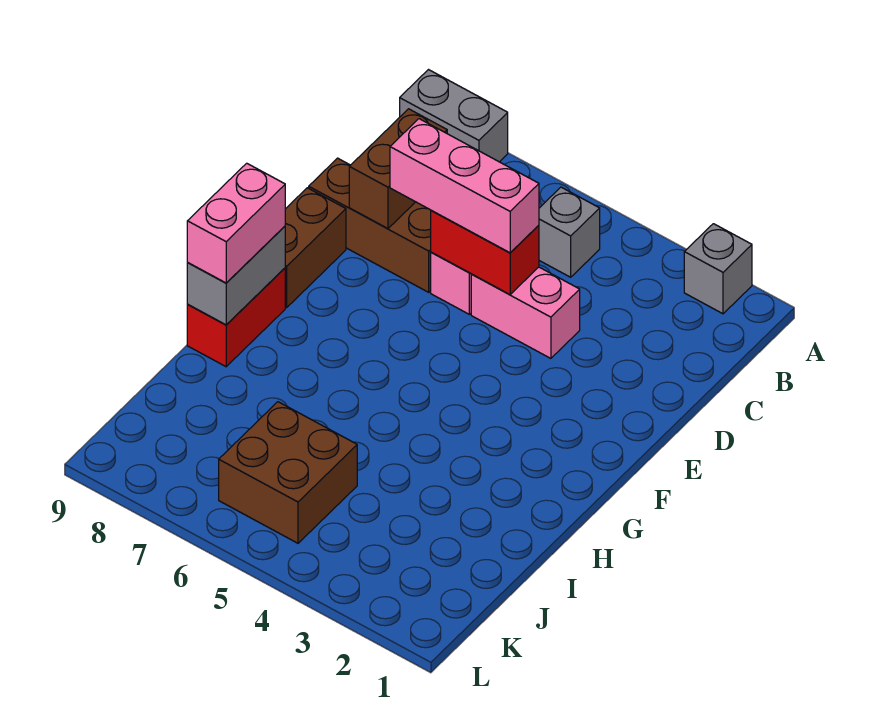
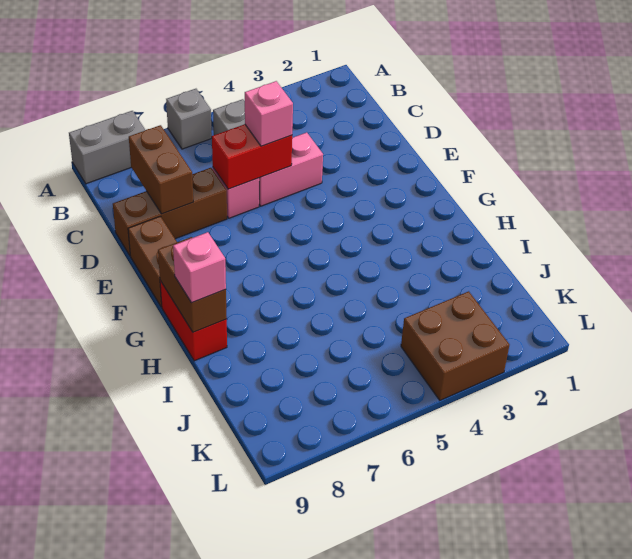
grey brick A2 level 1 -> grey brick A6 level 1
pink brick D5:D7 level 3 -> pink brick D5 level 3
grey brick G9:H9 level 2 -> brown brick G9:H9 level 2
pink brick G9:H9 level 3 -> pink brick H9 level 3
brown brick J5:K6 level 1 -> brown brick K3:L4 level 1

